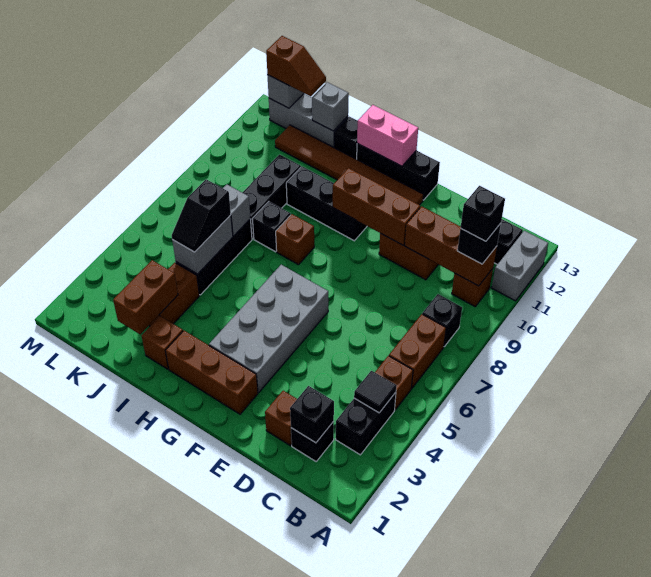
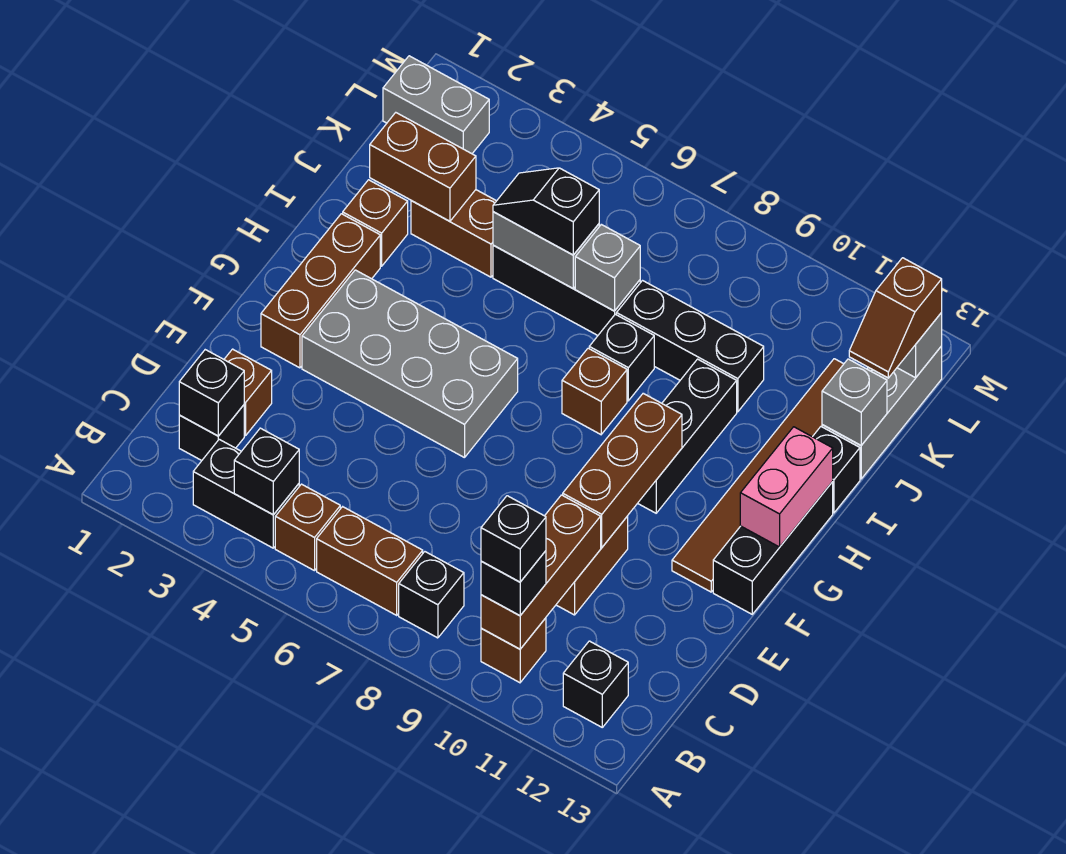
grey brick A11:A12 level 1 -> grey brick L1:L2 level 1
black tile B4 level 2 -> black brick B4 level 2

